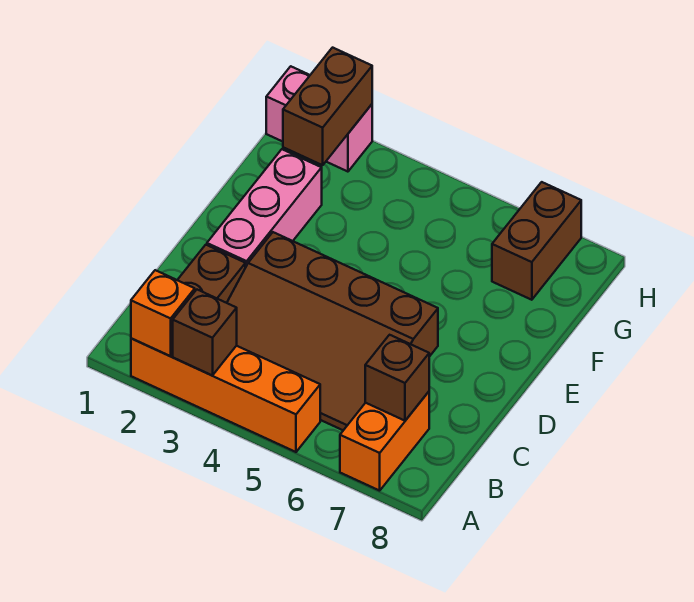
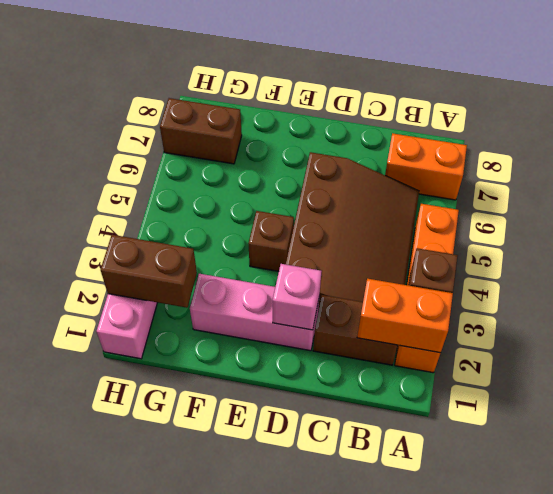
orange brick A2 level 2 -> orange brick A2:B2 level 2
brown brick B7 level 2 -> brown brick E4 level 1
none -> pink brick D2 level 2

